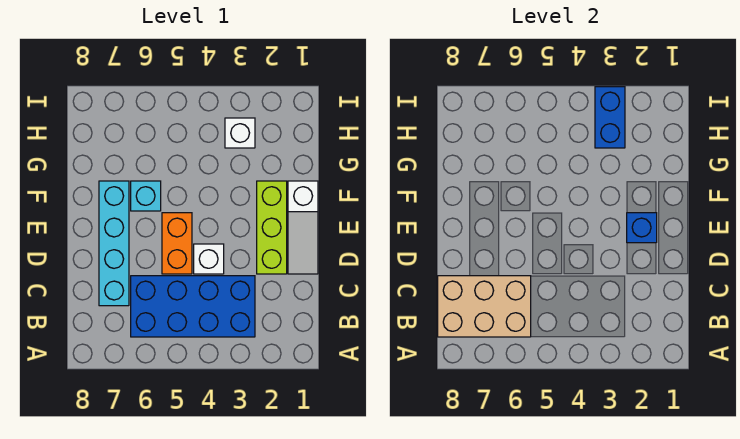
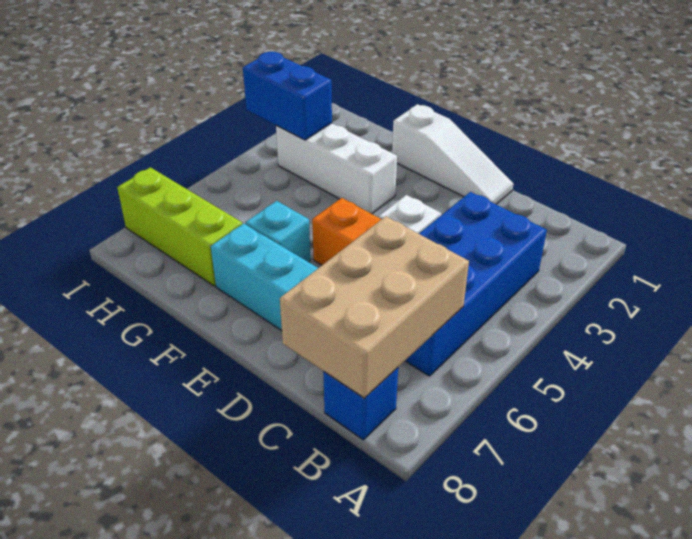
lime brick D2:F2 level 1 -> lime brick G7:I7 level 1
blue brick E2 level 2 -> blue brick B8 level 1
white brick H3 level 1 -> white brick F3:H3 level 1

